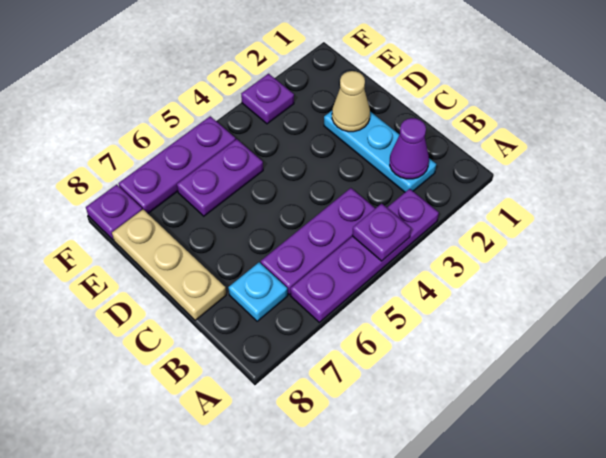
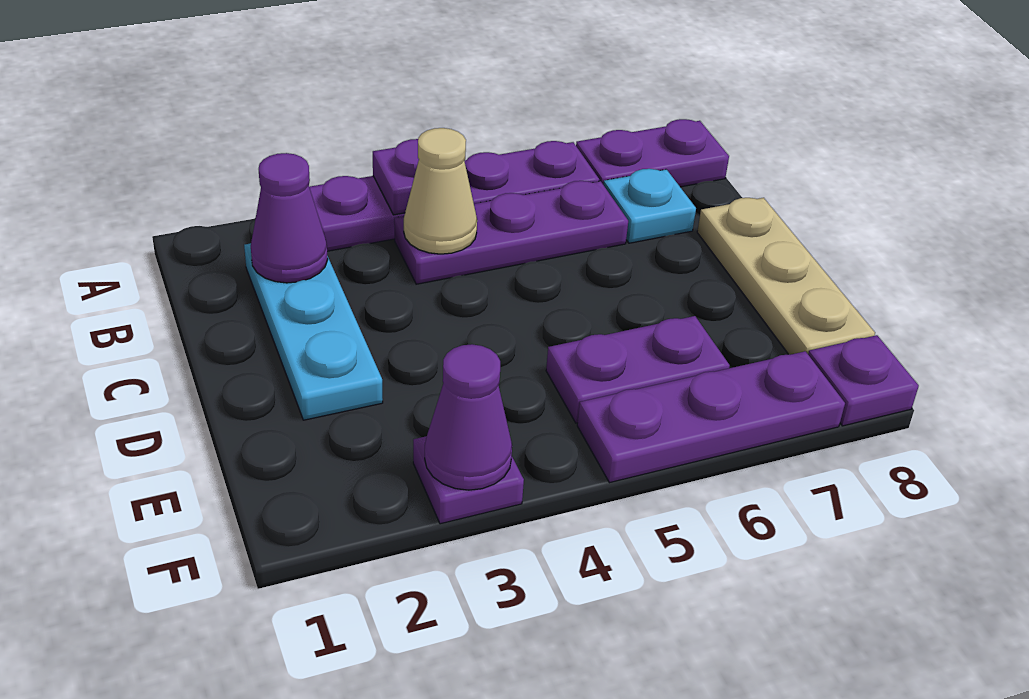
none -> purple plate A7:A8 level 1
tan cone D2 level 2 -> tan cone B4 level 2
none -> purple cone F3 level 2

